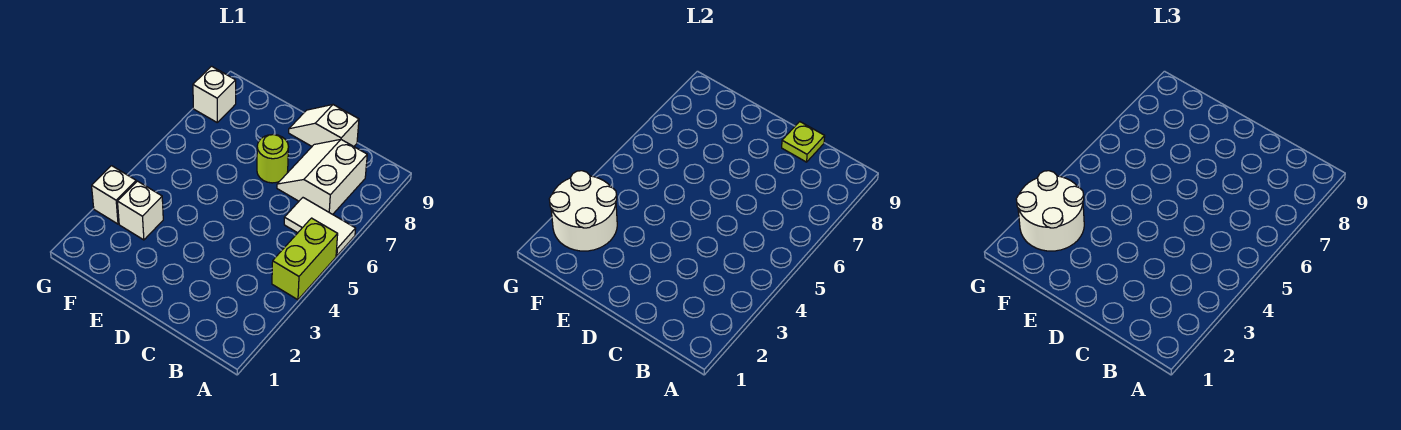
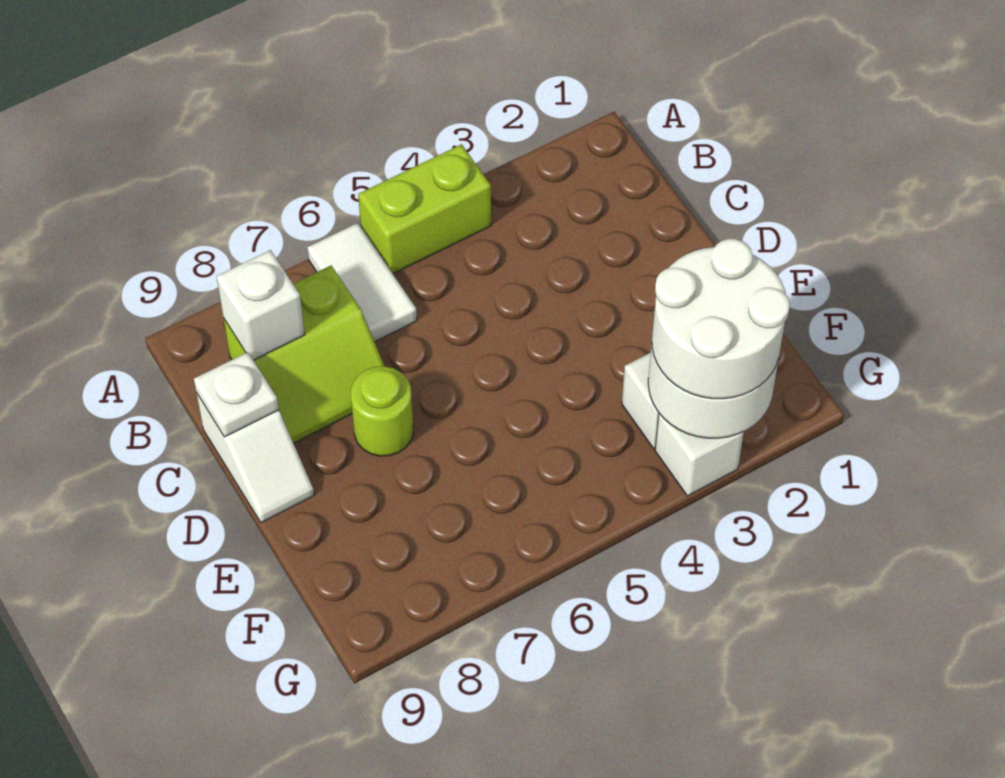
white slope B7:C8 level 1 top B -> lime slope B7:C8 level 1 top B
lime plate C9 level 2 -> white plate C9 level 2
white brick G8 level 1 -> white brick B8 level 2

